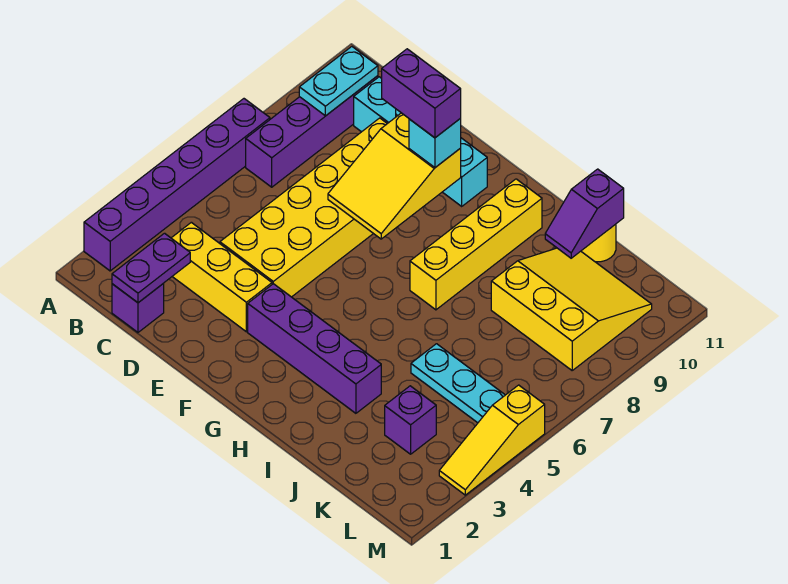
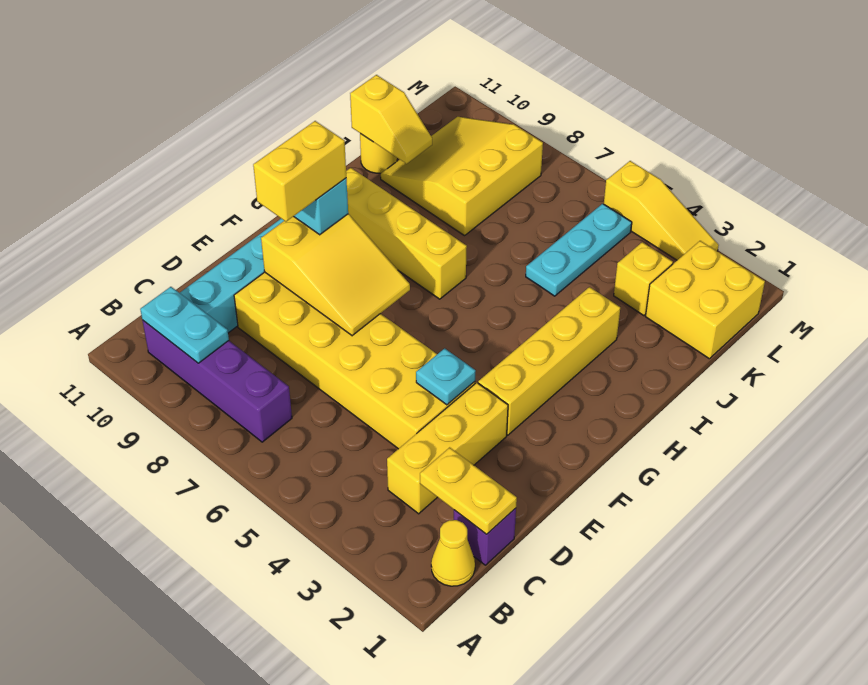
purple brick A2:A7 level 1 -> none
none -> yellow cone B1 level 1
purple plate C1:C2 level 2 -> yellow plate C1:C2 level 2
none -> cyan plate E4 level 2
purple brick E9:F9 level 4 -> yellow brick E9:F9 level 4
purple brick F3:I3 level 1 -> yellow brick F3:I3 level 1
purple slope J10:J11 level 2 top 11 -> yellow slope J10:J11 level 2 top 11
none -> yellow brick K1:L2 level 1
purple brick K3 level 1 -> yellow brick K3 level 1

